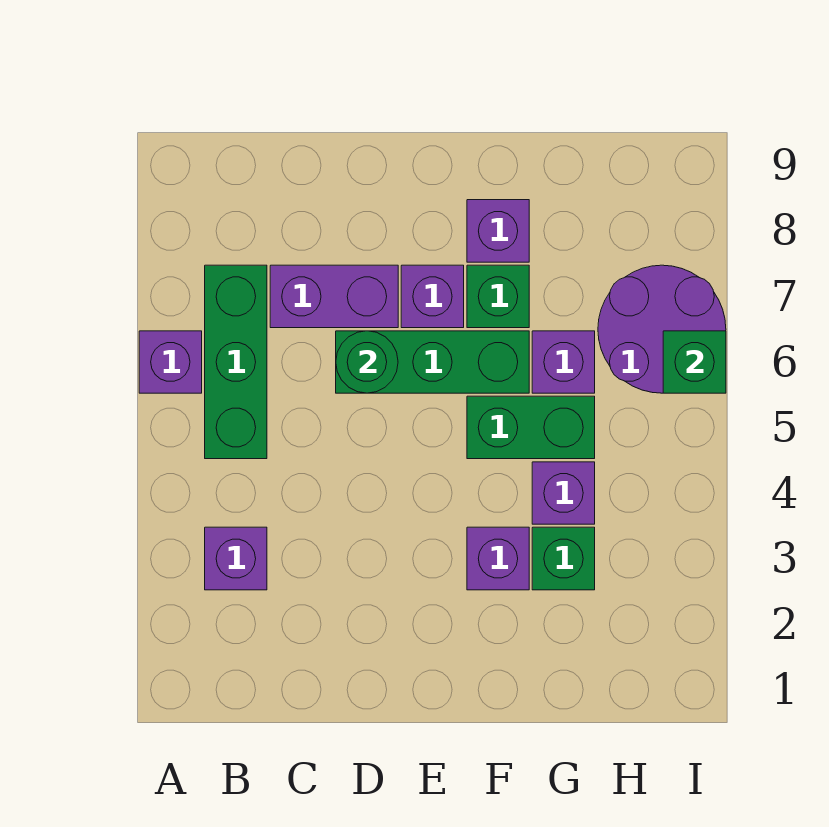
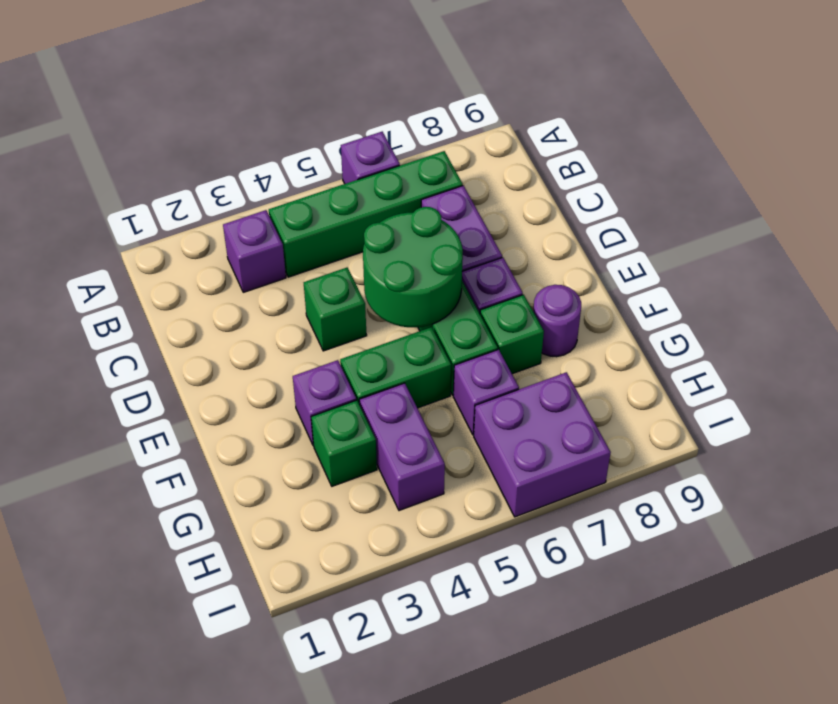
green brick B5:B7 level 1 -> green brick B4:B7 level 1
green round brick D6 level 2 -> green round brick D5:E6 level 2
green brick F5:G5 level 1 -> green brick F4:F5 level 1
purple brick F8 level 1 -> purple round brick F8 level 1
purple brick G4 level 1 -> purple brick G4:H4 level 1
purple round brick H6:I7 level 1 -> purple brick H6:I7 level 1
green brick I6 level 2 -> green brick D4 level 1

